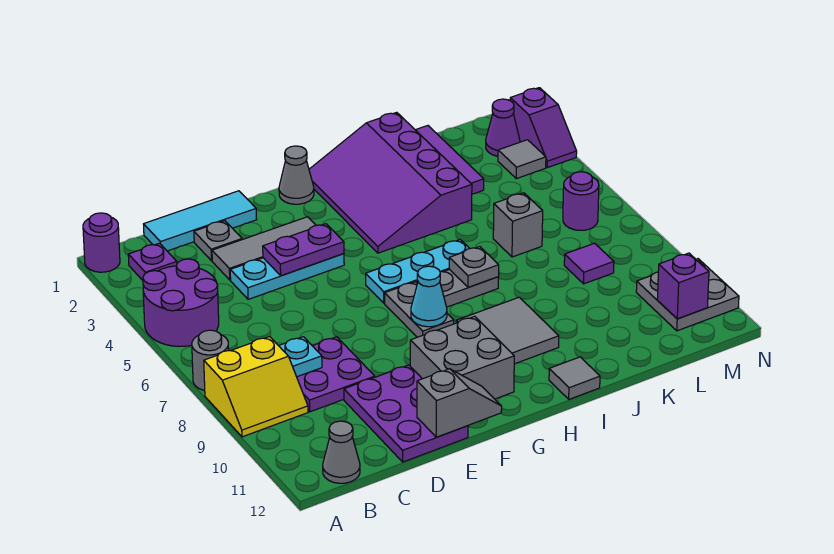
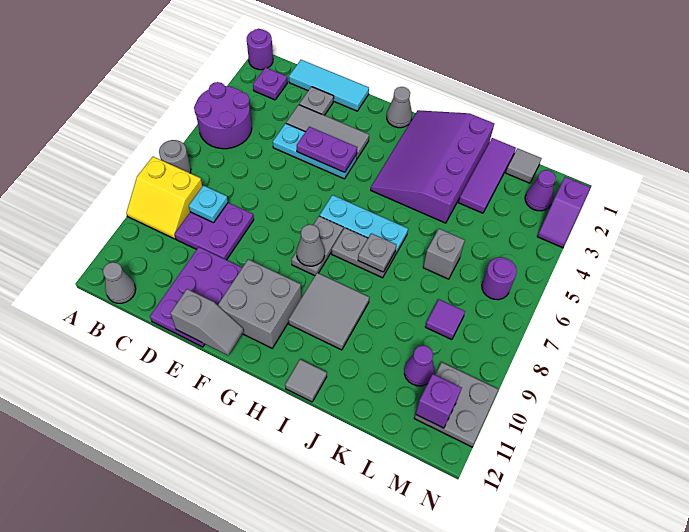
cyan cone G8 level 2 -> grey cone G8 level 2
none -> purple cone L10 level 1
grey tile M3 level 1 -> grey tile L1 level 1

